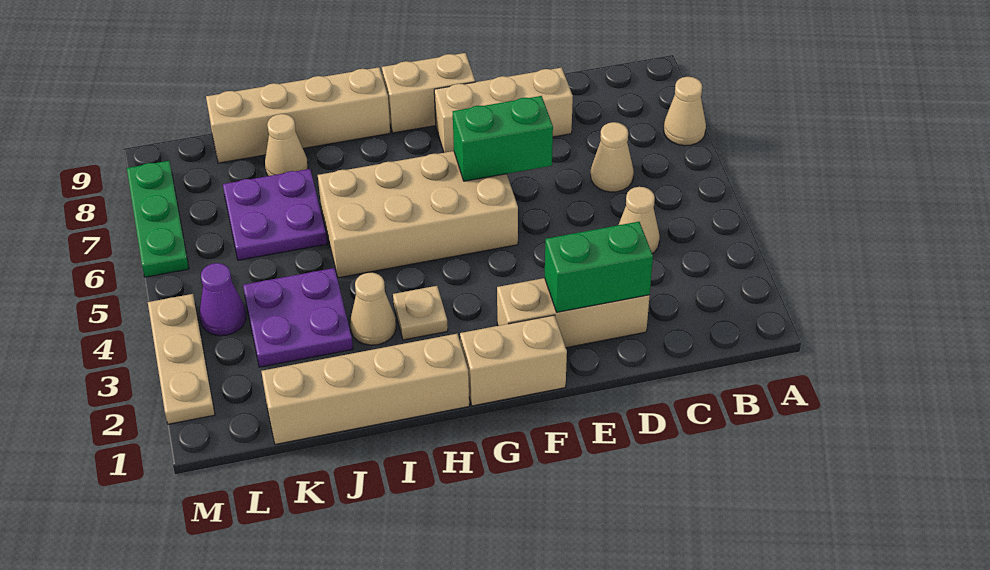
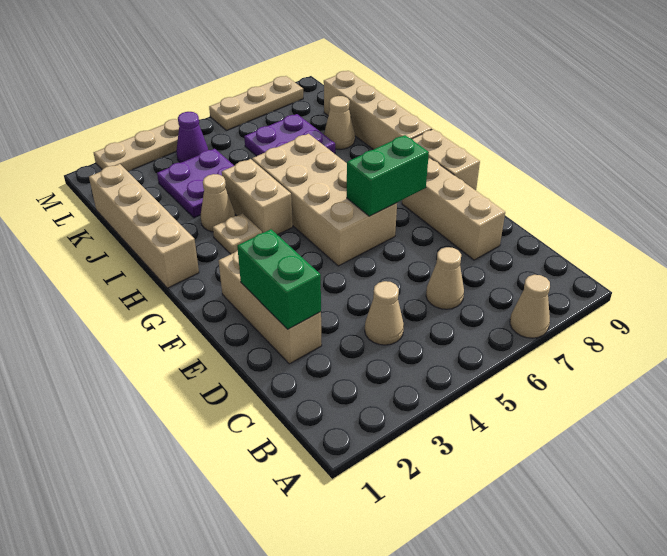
green brick E6:F6 level 2 -> green brick F6:F7 level 2
tan brick F1:G1 level 1 -> tan brick H4:I4 level 1
green plate M6:M8 level 1 -> tan plate M6:M8 level 1

